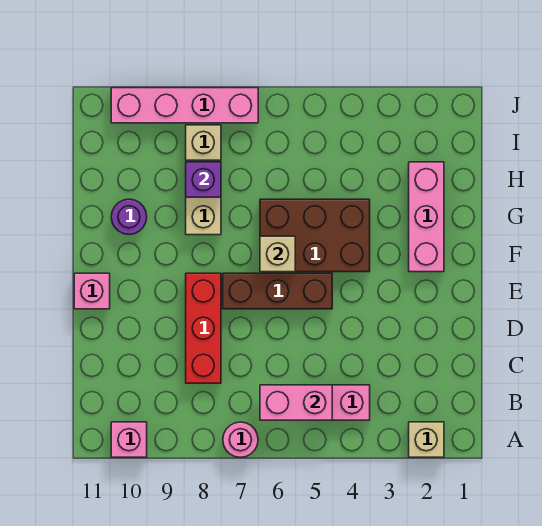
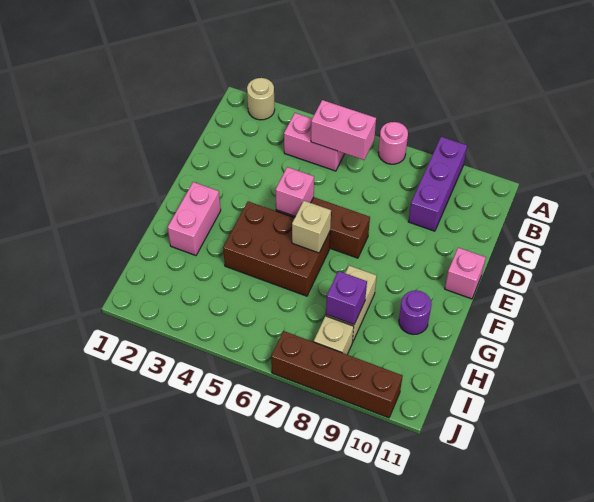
tan brick A2 level 1 -> tan round brick A2 level 1
none -> purple brick A9:C9 level 1
pink brick A10 level 1 -> pink brick E5 level 2
red brick C8:E8 level 1 -> none
pink brick F2:H2 level 1 -> pink brick F2:G2 level 1
pink brick J7:J10 level 1 -> brown brick J7:J10 level 1

